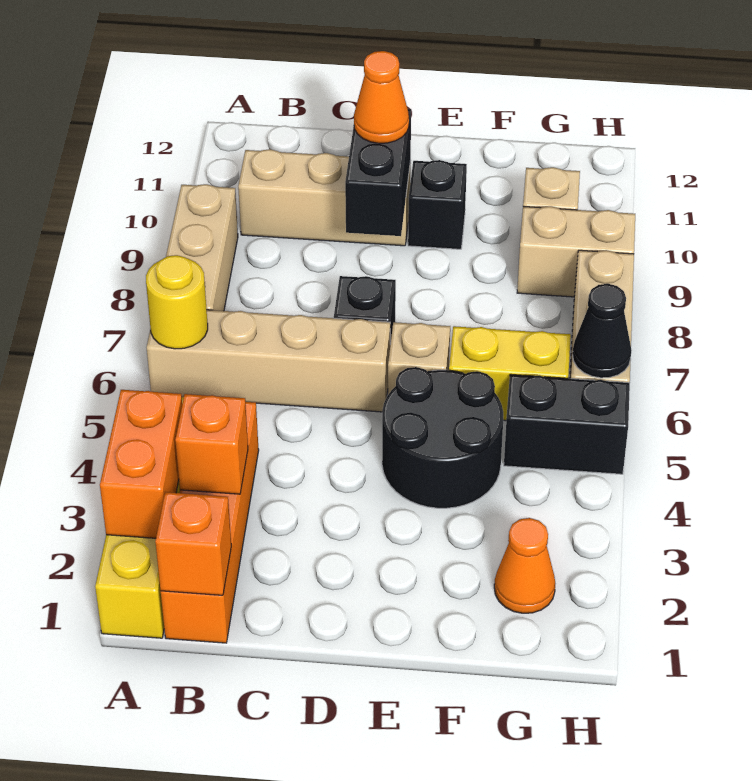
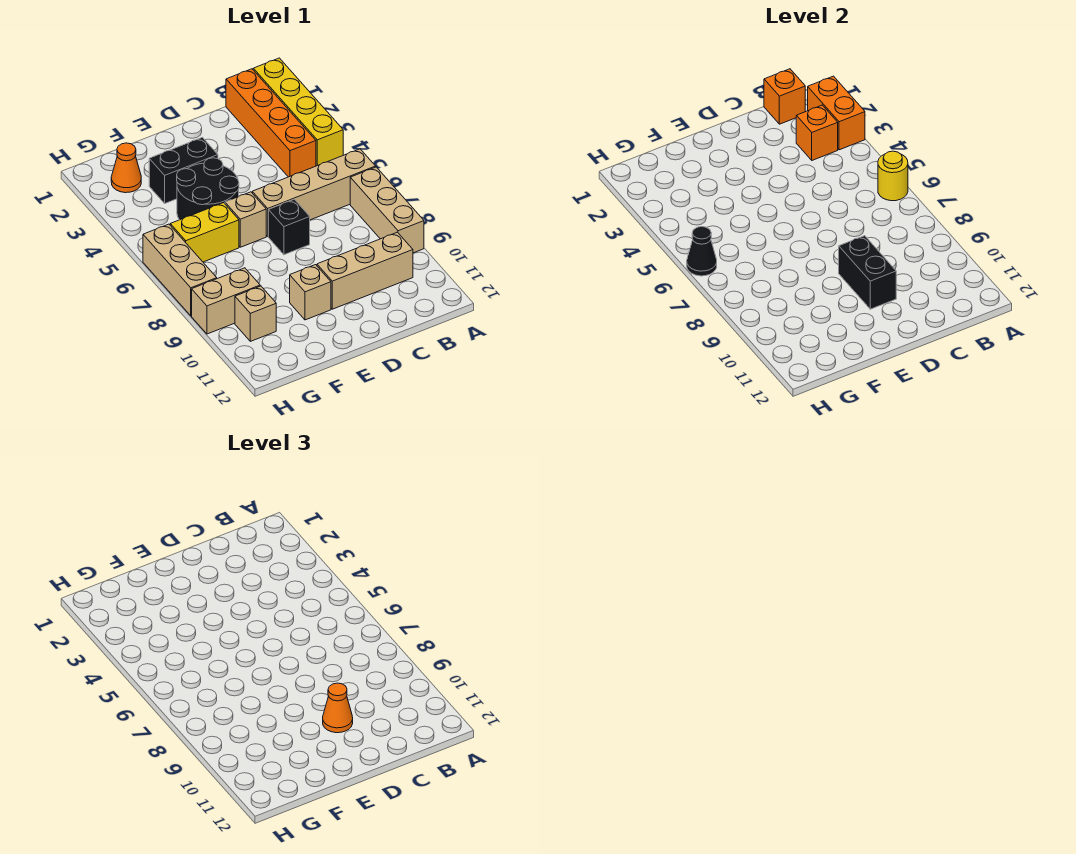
black brick E10 level 1 -> tan brick E10 level 1
black brick G5:H5 level 1 -> black brick E3:F3 level 1

